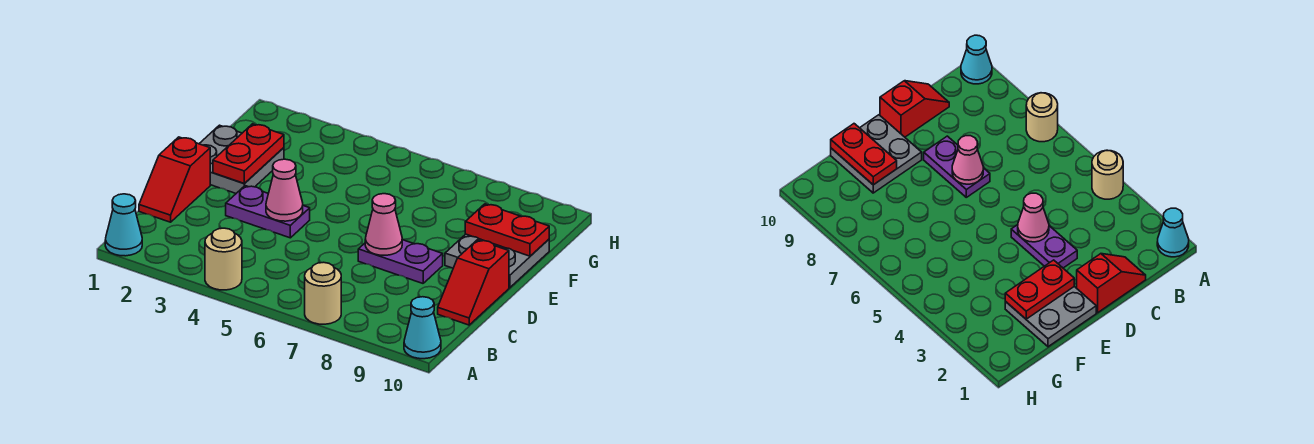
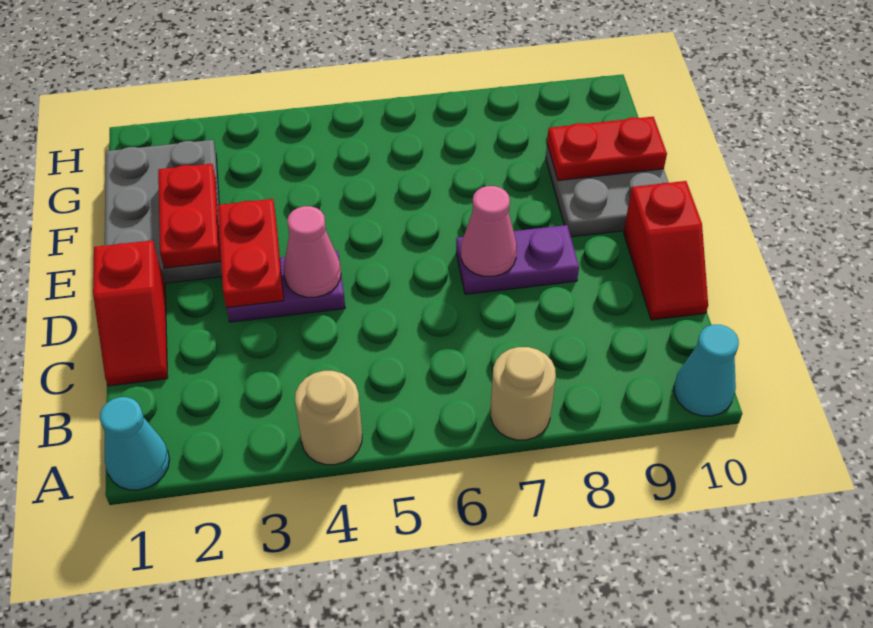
none -> red plate D3:E3 level 2
grey plate E1:F2 level 1 -> grey plate E1:G2 level 1

